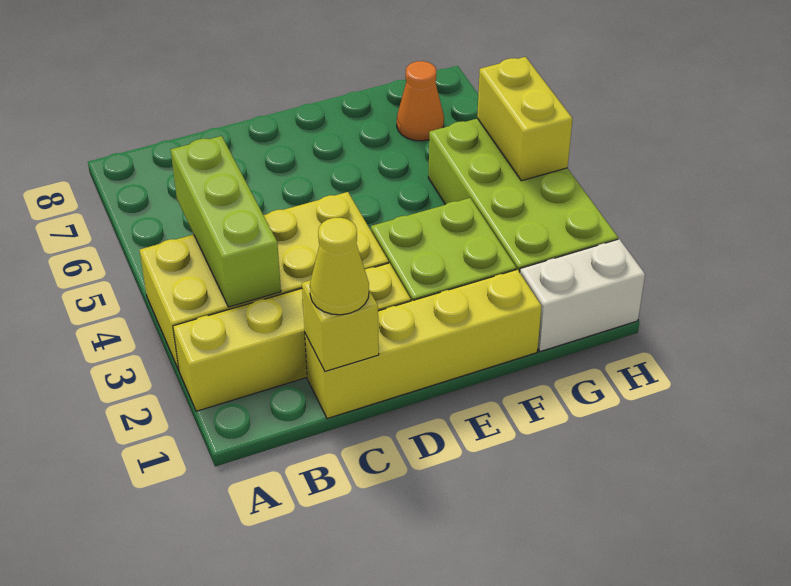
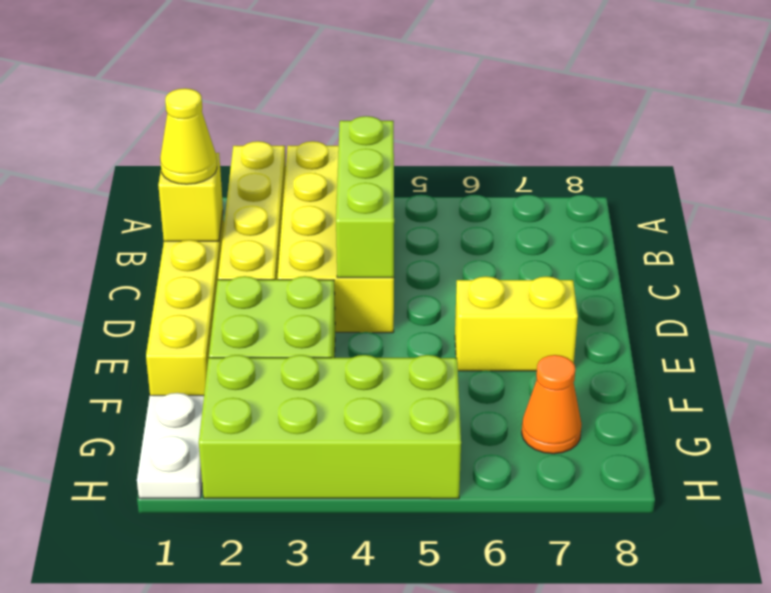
lime brick B3:B5 level 2 -> lime brick B4:D4 level 2
white brick G1:H1 level 1 -> white plate G1:H1 level 1
yellow brick H4:H5 level 2 -> yellow brick E6:E7 level 1

